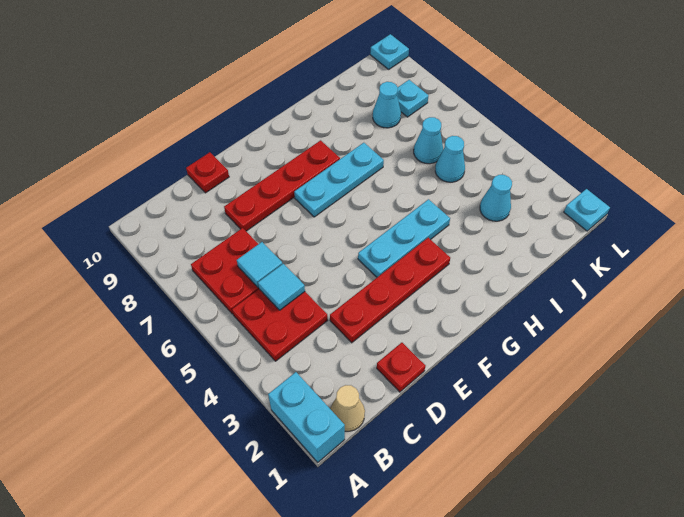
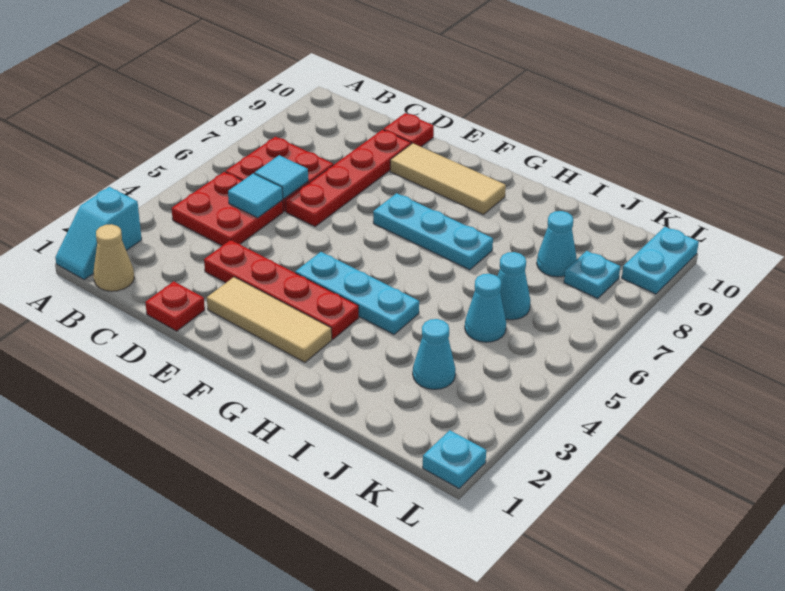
cyan brick A1:A2 level 1 -> cyan slope A1:A2 level 1 top 2
red plate D8:G8 level 1 -> red plate D6:D9 level 1
none -> tan tile E2:G2 level 1
none -> tan tile E9:G9 level 1
cyan plate L10 level 1 -> cyan plate L9:L10 level 1

